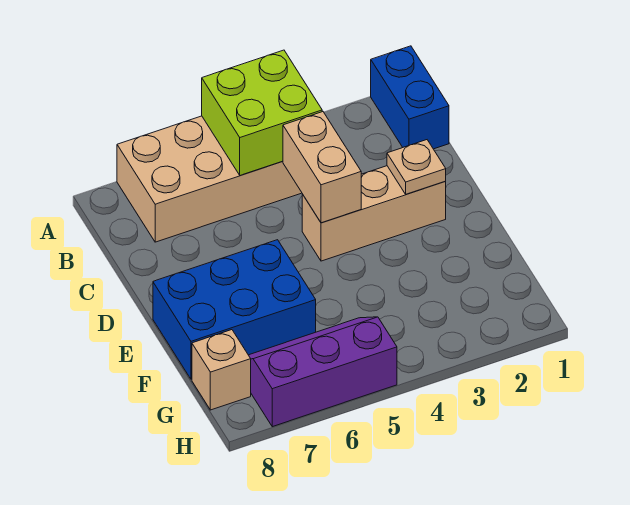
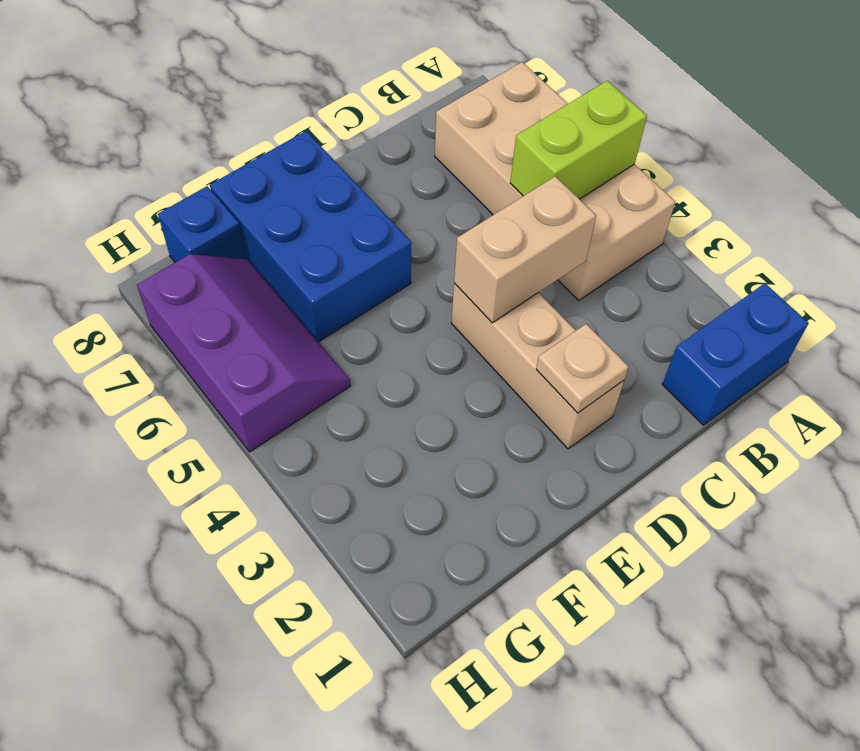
lime brick A4:B5 level 2 -> lime brick A5:B5 level 2
tan brick G8 level 1 -> blue brick G8 level 1

